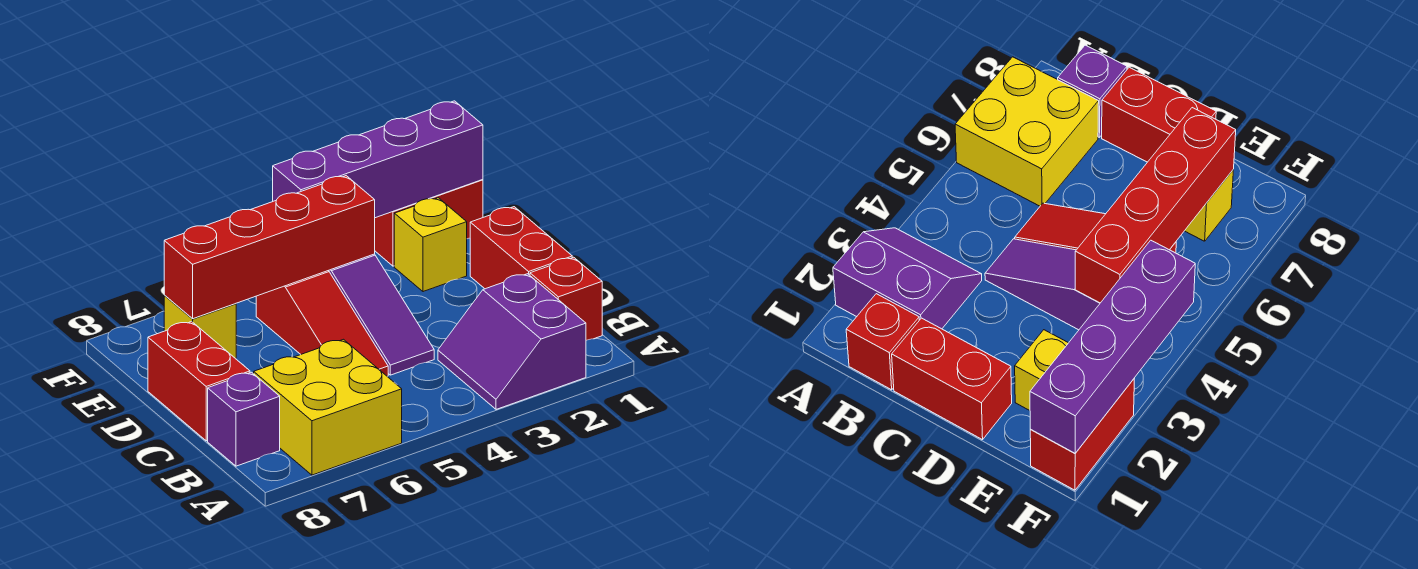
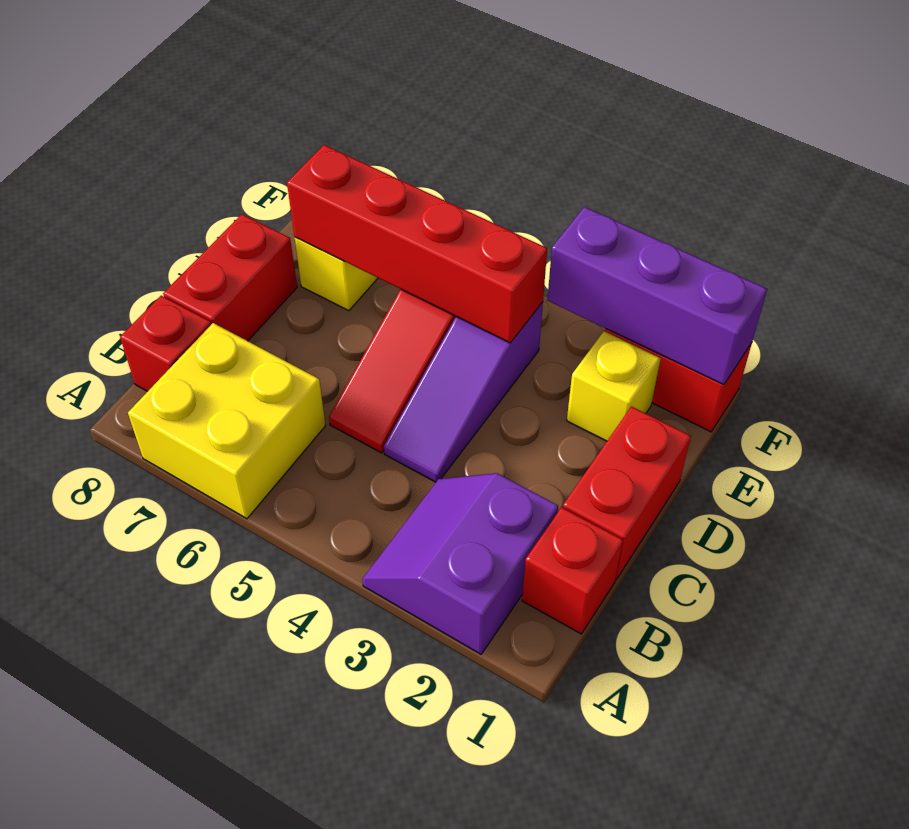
purple brick B8 level 1 -> red brick B8 level 1
purple brick F1:F4 level 2 -> purple brick F1:F3 level 2

